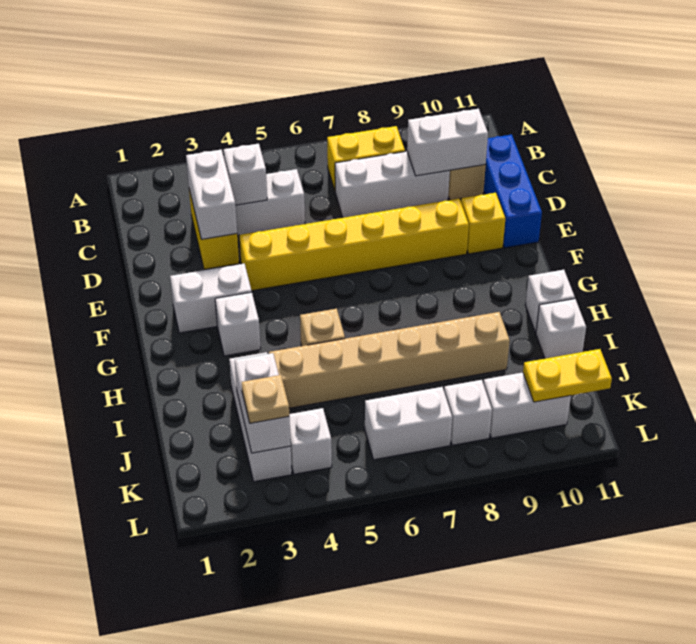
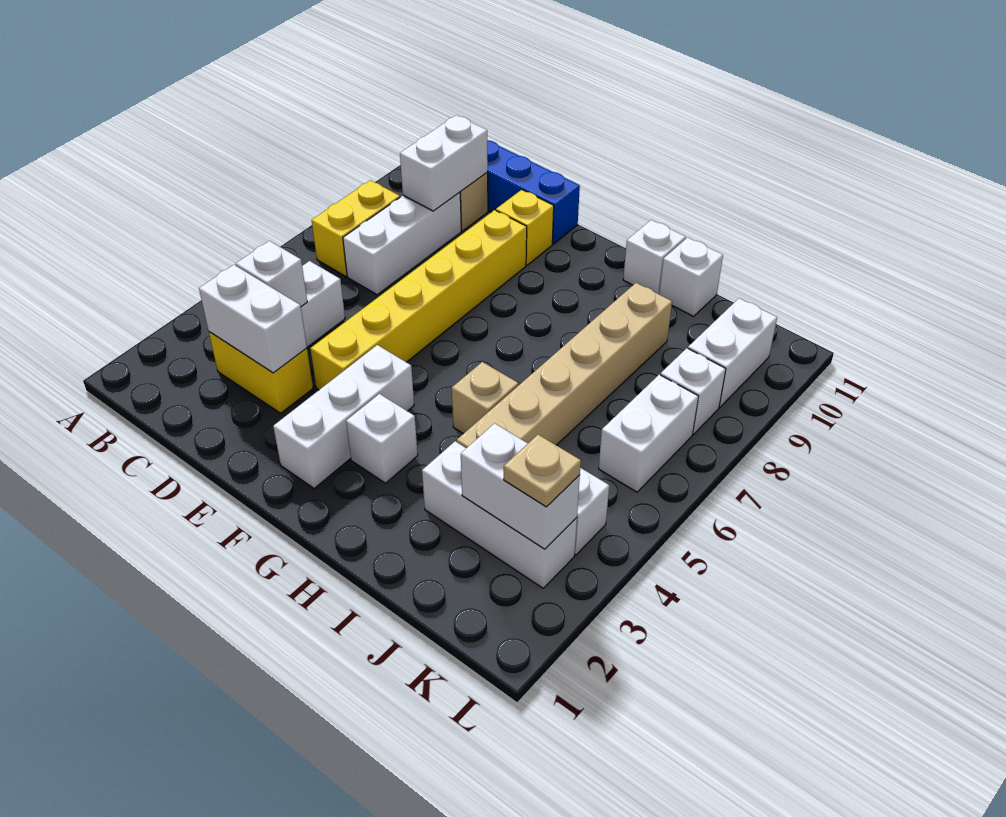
white brick F2:F3 level 1 -> white brick F2:F4 level 1
yellow plate K10:K11 level 2 -> none

